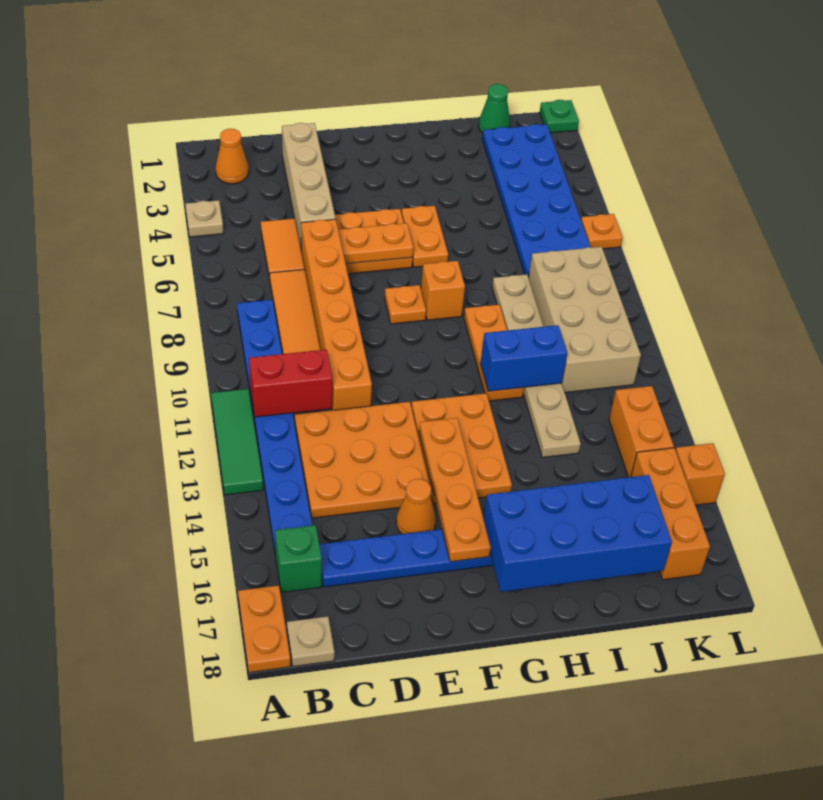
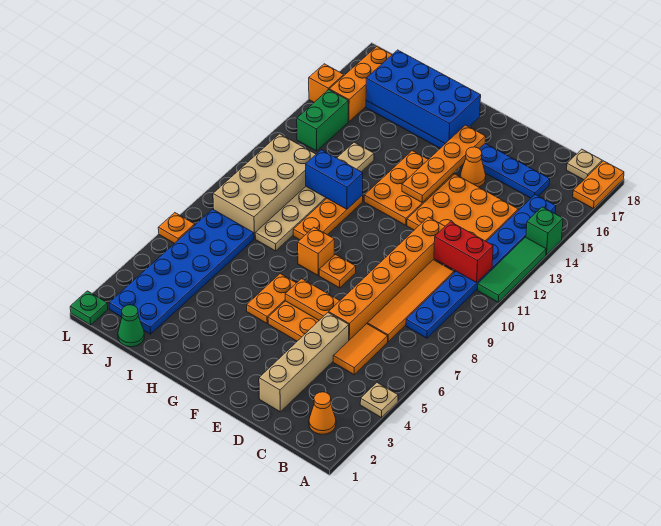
green brick B16 level 1 -> green brick A14 level 1
orange brick K13:K14 level 1 -> green brick K13:K14 level 1

